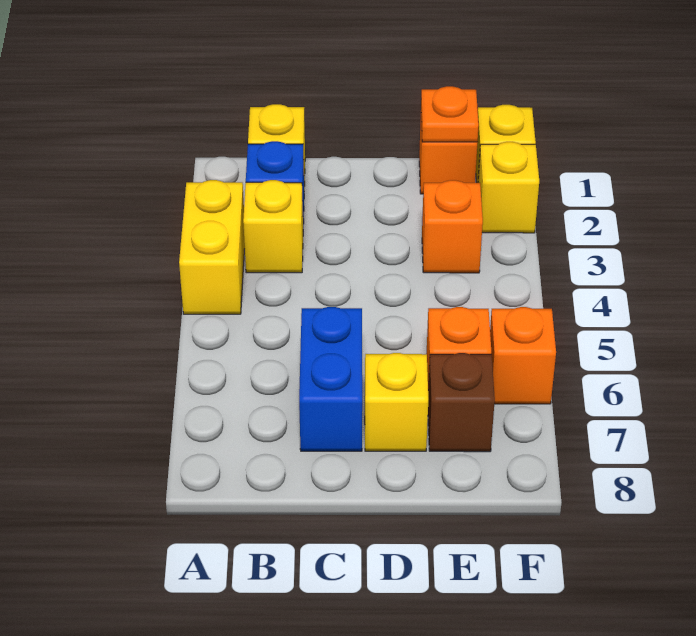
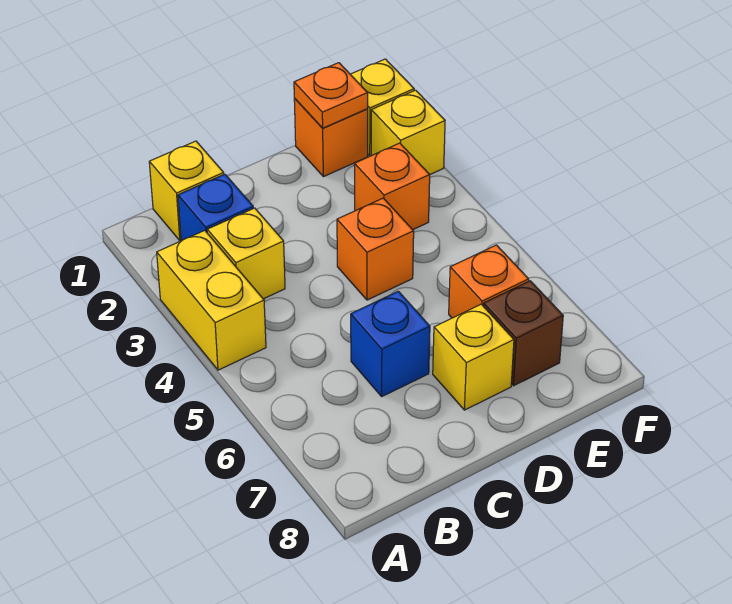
blue brick C6:C7 level 1 -> blue brick C6 level 1
orange brick F6 level 1 -> orange brick D4 level 1

